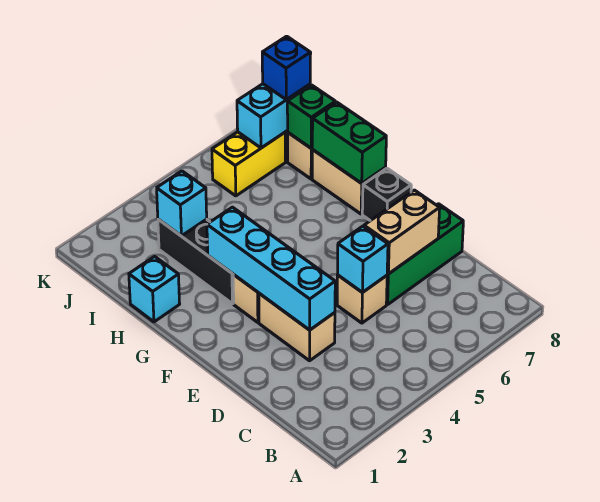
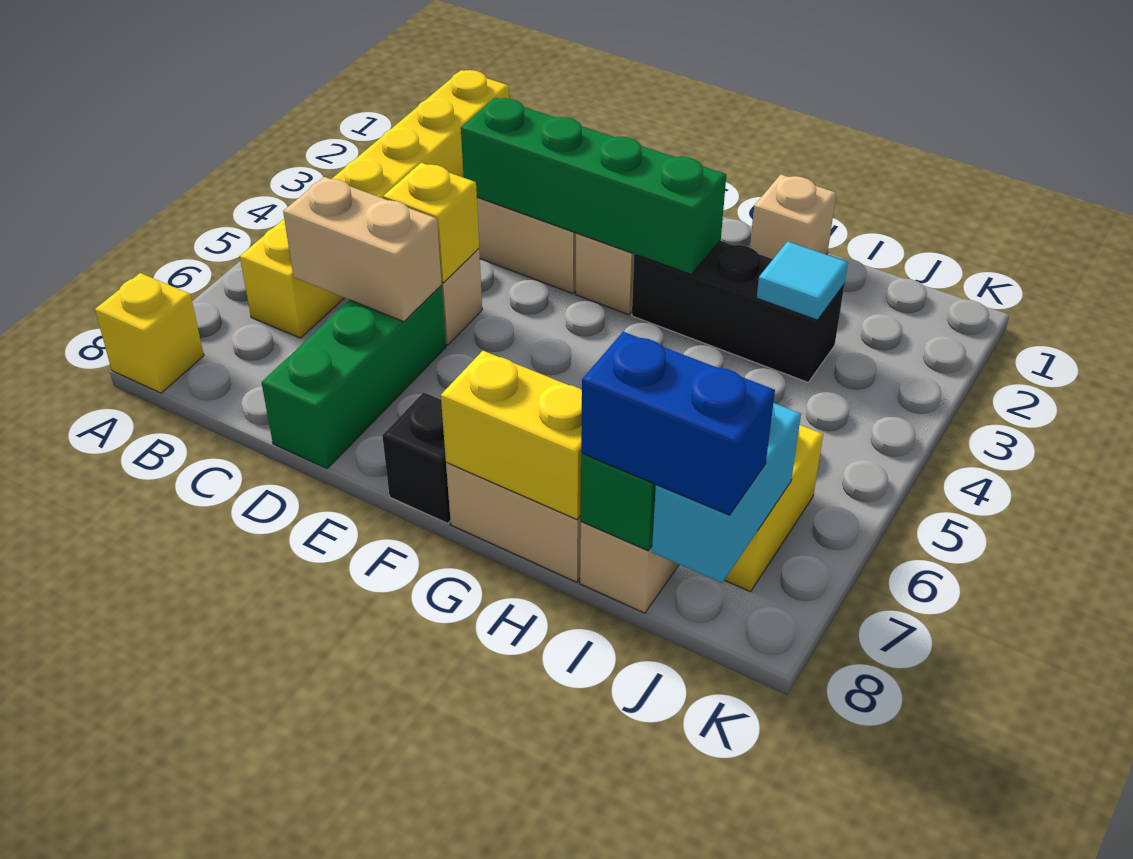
none -> yellow brick A8 level 1
none -> yellow brick B1:B6 level 1
cyan brick D3:G3 level 2 -> green brick D3:G3 level 2
cyan brick D5 level 2 -> yellow brick D5 level 2
tan brick D6:D7 level 2 -> tan brick C6:D6 level 2
green brick G8:H8 level 2 -> yellow brick G8:H8 level 2
cyan brick H1 level 1 -> tan brick H1 level 1
cyan brick I3 level 2 -> cyan tile I3 level 2
blue brick J8 level 3 -> blue brick I8:J8 level 3

